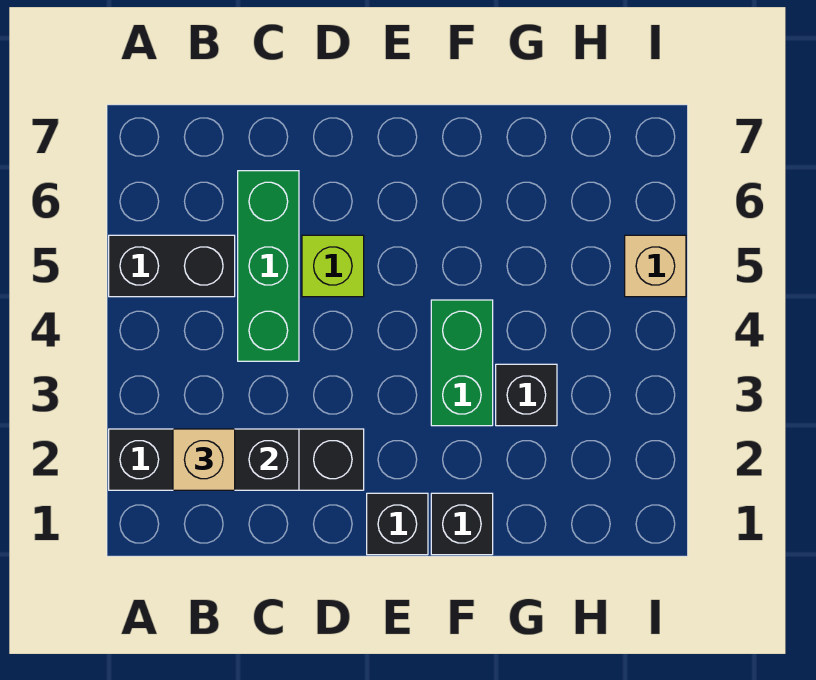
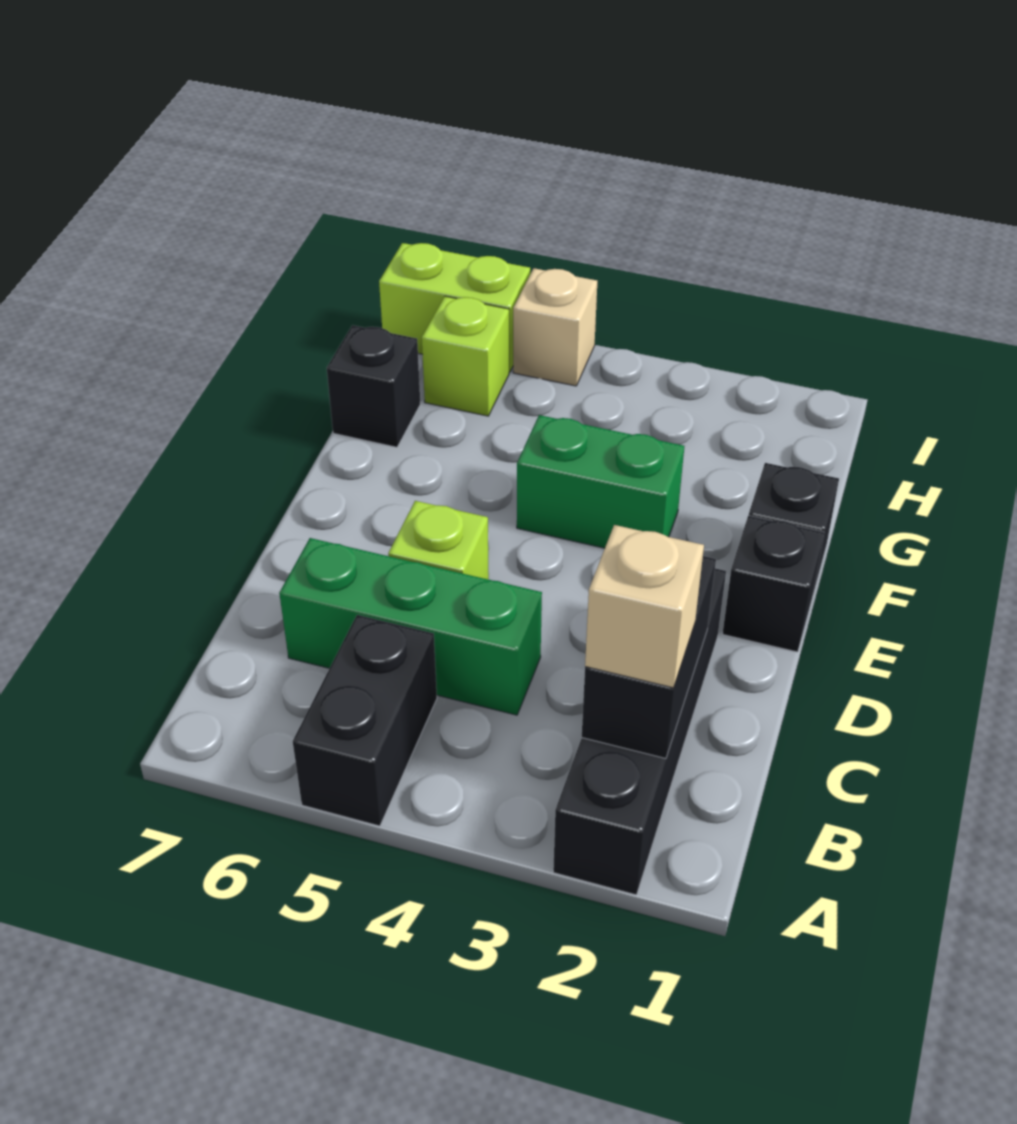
black brick G3 level 1 -> black brick G7 level 1
none -> lime brick H6 level 1
none -> lime brick I6:I7 level 1

